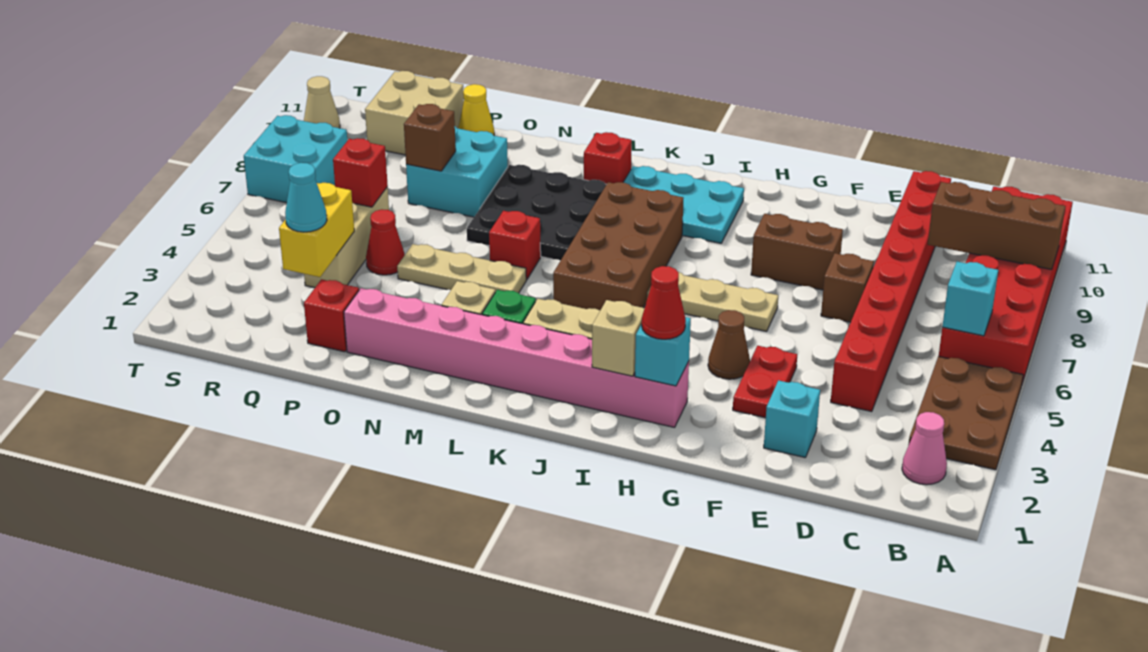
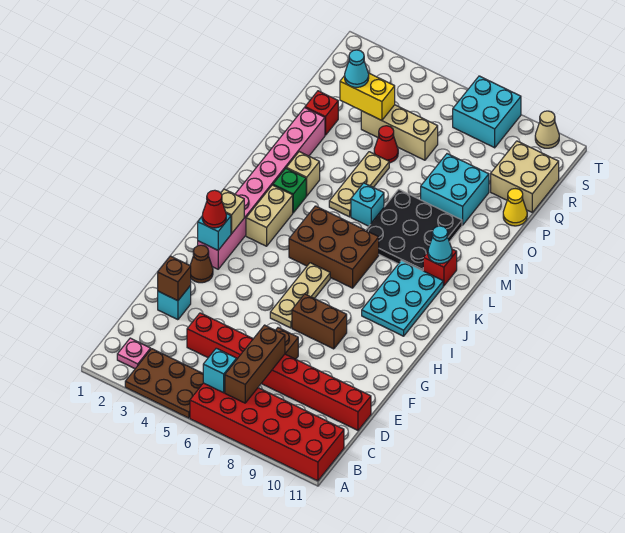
brown brick A9:C9 level 2 -> brown brick B7:D7 level 2
pink cone B2 level 1 -> pink plate B2 level 1
red plate F3:F4 level 1 -> none
brown brick F8:G8 level 1 -> brown brick G7:G8 level 1
brown cone G4 level 1 -> brown cone G2 level 1
brown brick J5:K8 level 1 -> brown brick J5:K7 level 1
none -> cyan cone L10 level 2
red brick M6 level 1 -> cyan brick M6 level 1
brown brick P8 level 2 -> brown brick E2 level 2
red brick Q6 level 2 -> none

